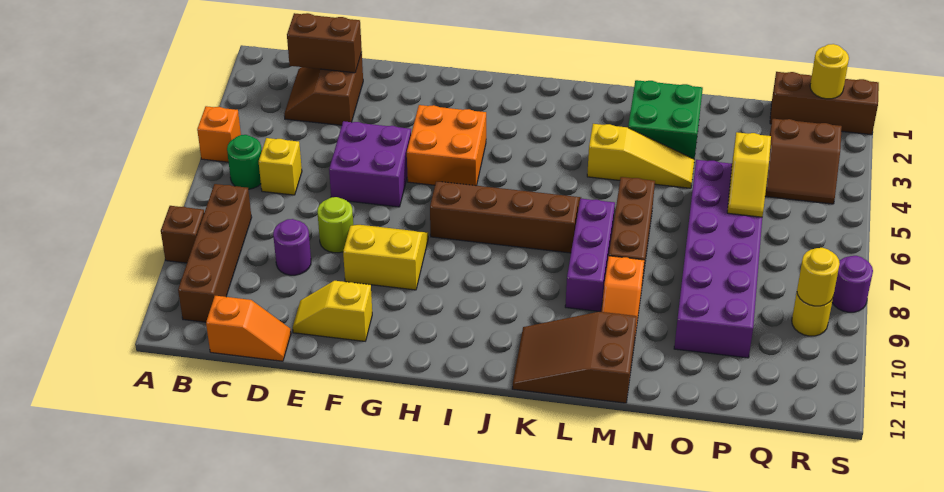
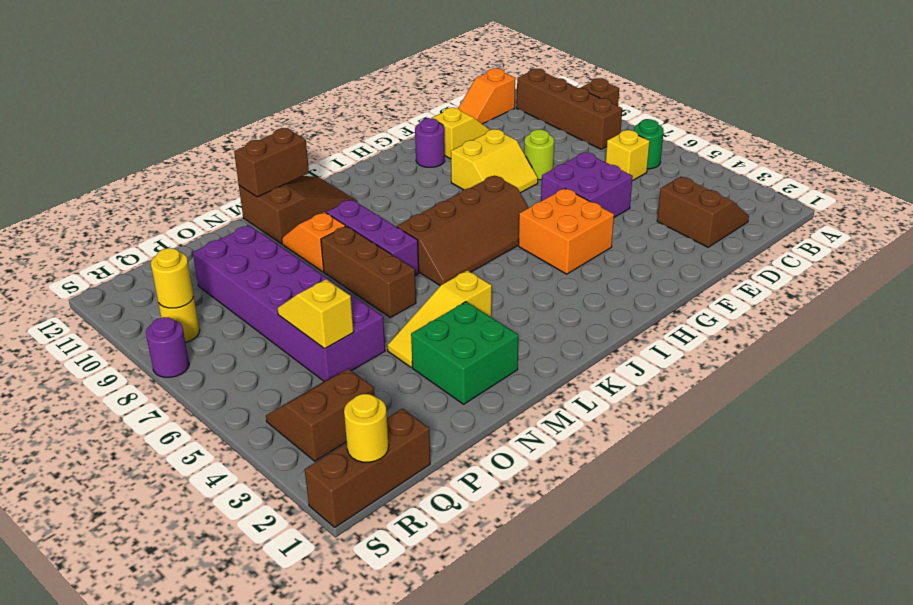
orange brick A5 level 1 -> none
brown brick C2:D2 level 2 -> brown brick L12:M12 level 2
purple round brick D9 level 1 -> purple round brick G11 level 1

